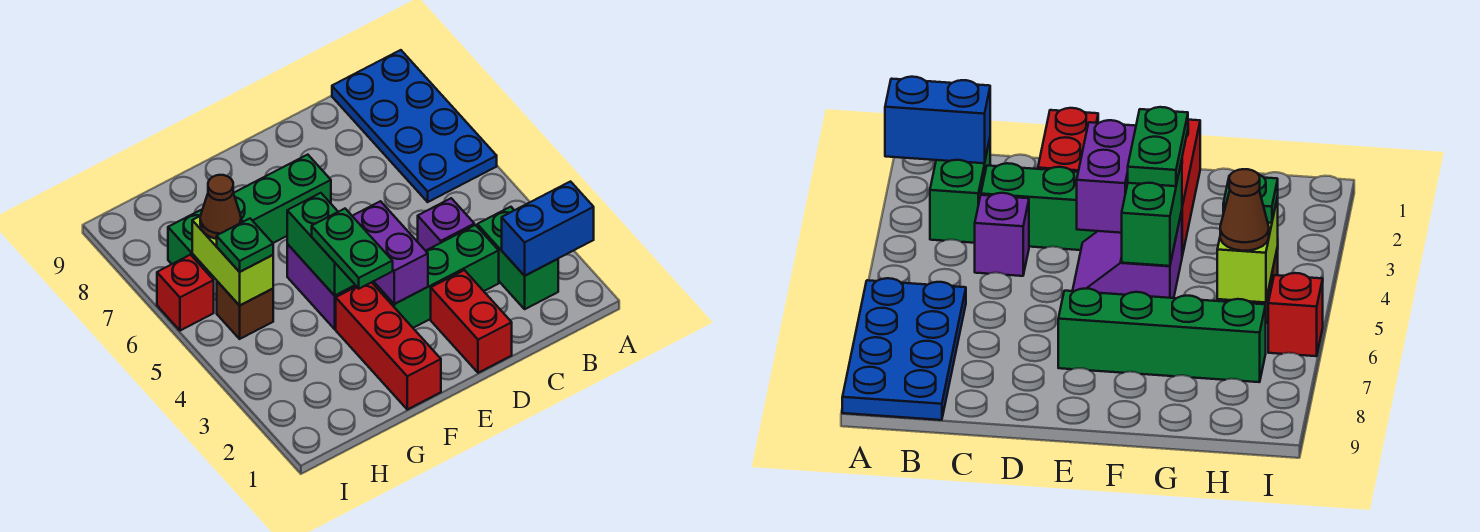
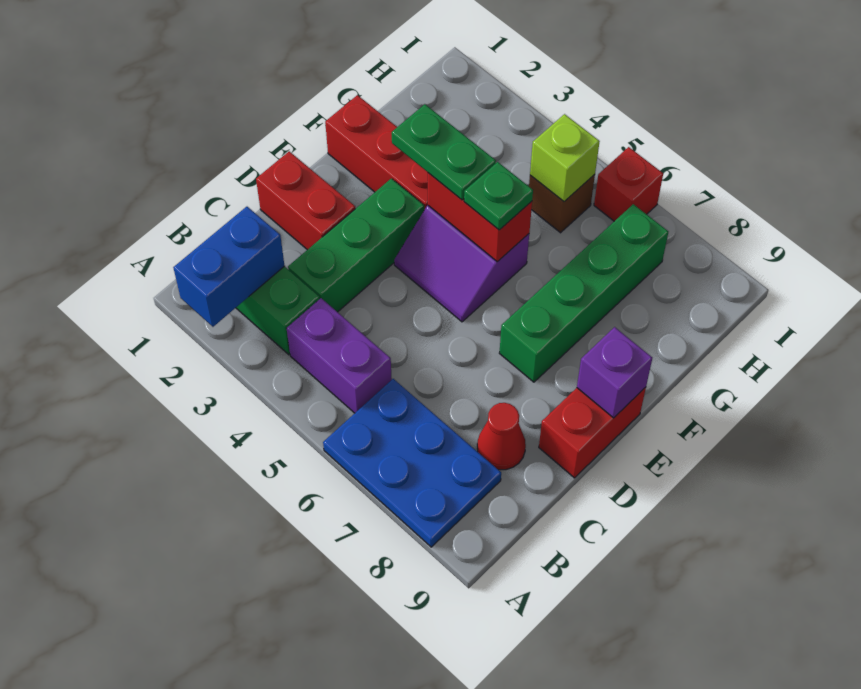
blue plate A6:B9 level 1 -> blue plate A6:B8 level 1
purple brick C4 level 1 -> purple brick E9 level 2
none -> red cone C8 level 1
none -> red brick D9:E9 level 1
purple brick E3:E4 level 2 -> purple brick B4:B5 level 1
green brick F4:F5 level 2 -> red brick F4:F5 level 2
lime brick H5:H6 level 2 -> lime brick H5 level 2
green plate H5 level 3 -> green plate F5 level 3
brown cone H6 level 3 -> none

